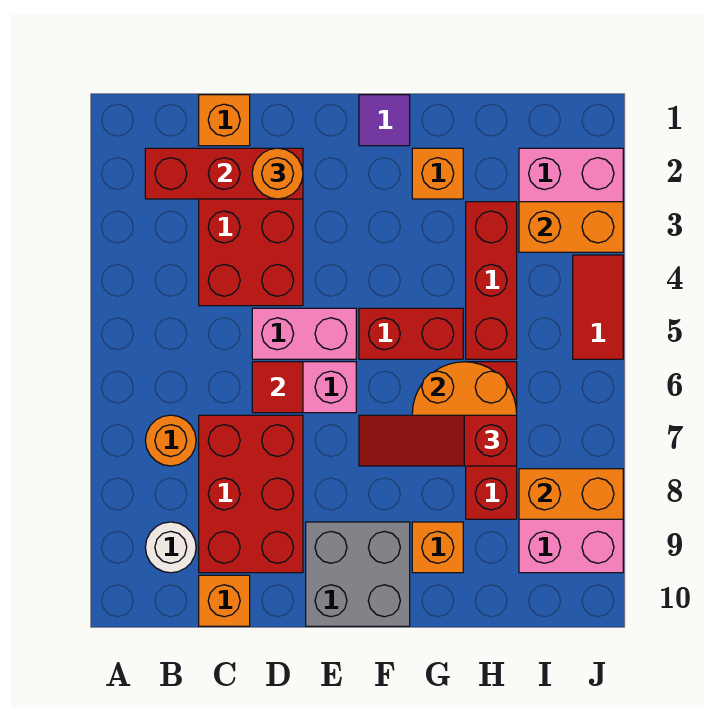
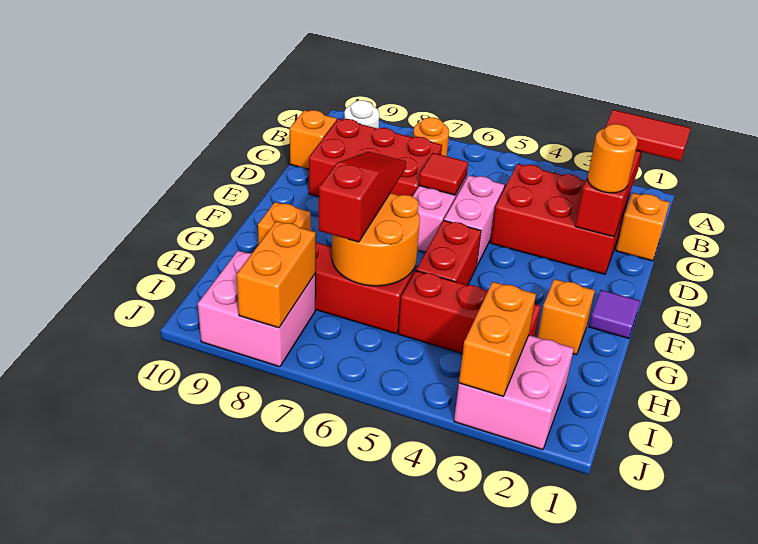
grey brick E9:F10 level 1 -> none
red tile J4:J5 level 1 -> red tile B1:B2 level 3

